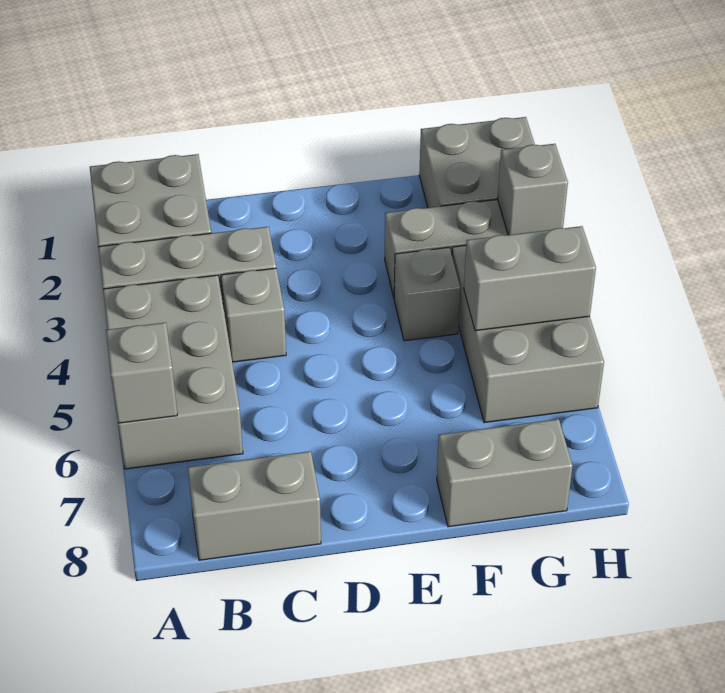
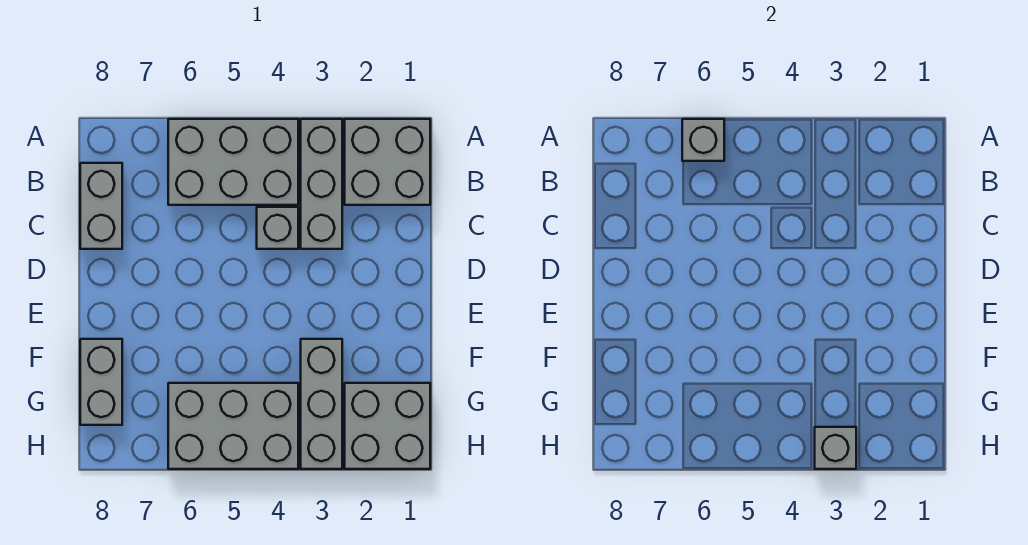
grey brick F4 level 1 -> none
grey brick G5:H5 level 2 -> none

